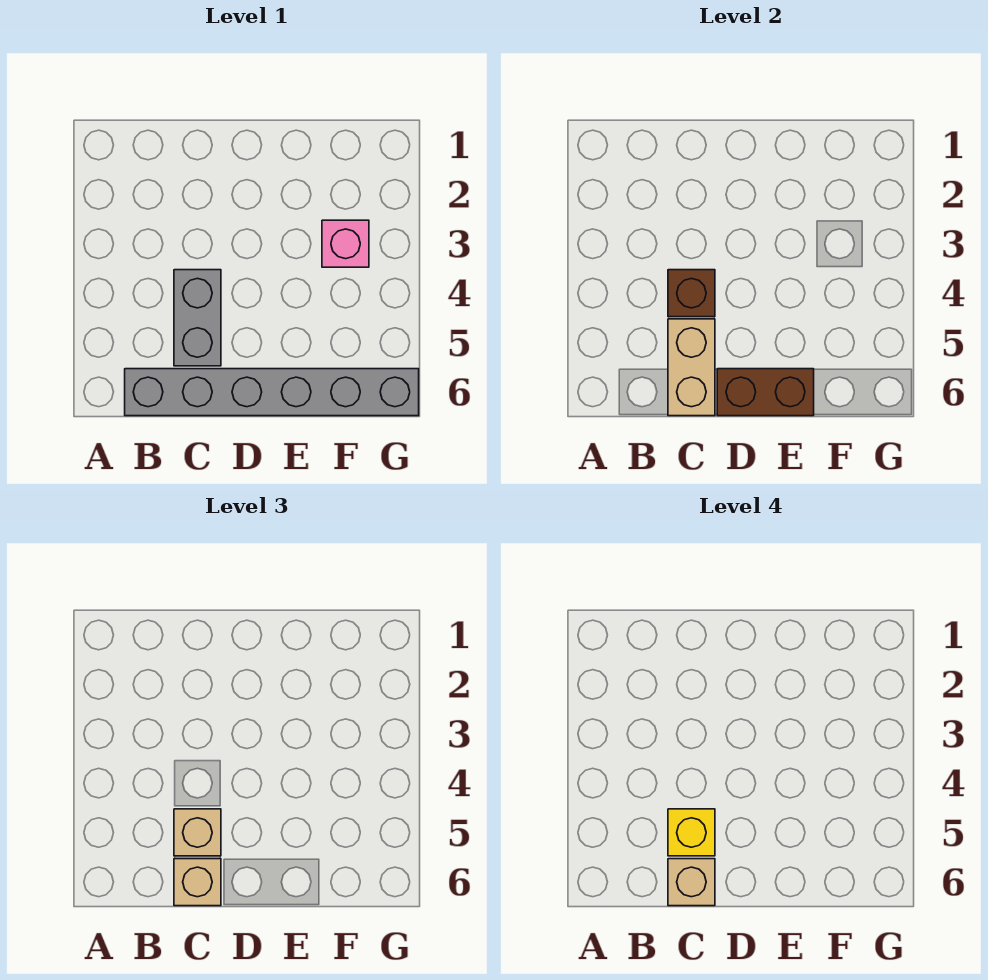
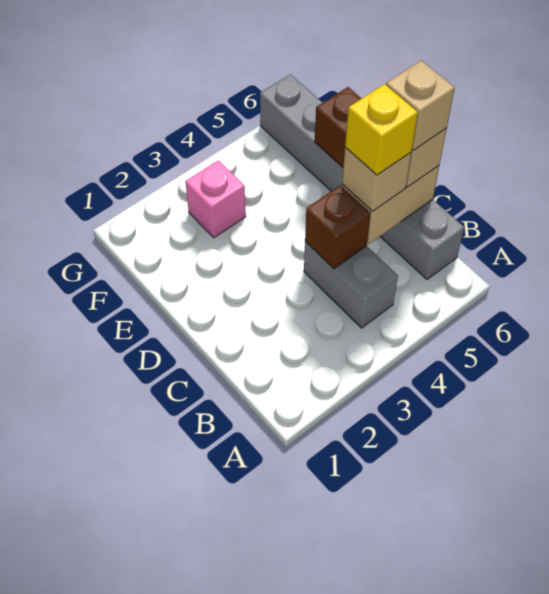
grey brick C4:C5 level 1 -> grey brick B4:C4 level 1

